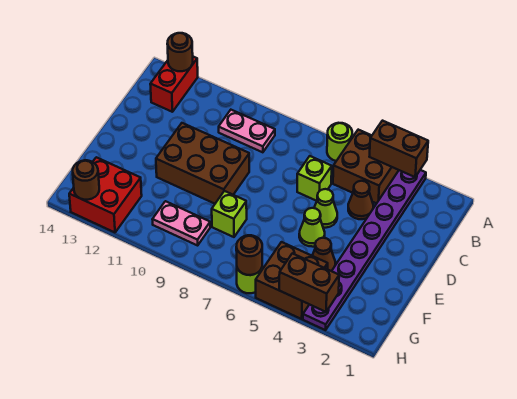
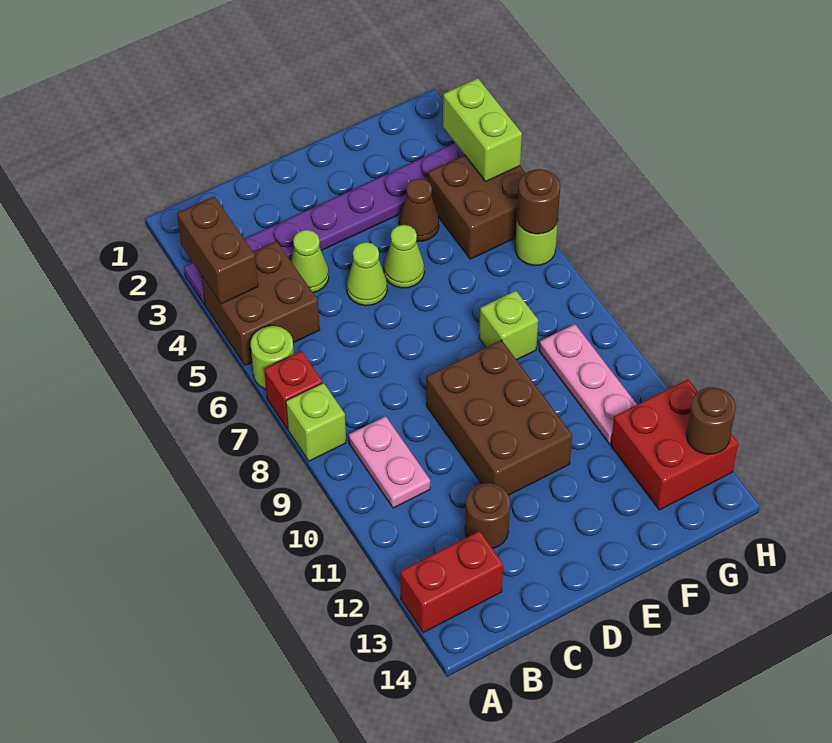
none -> red brick A7 level 1
brown round brick A13 level 2 -> brown round brick C12 level 1
brown cone C4 level 1 -> lime cone C4 level 1
lime brick C6 level 1 -> lime brick A8 level 1
pink plate G9:G10 level 1 -> pink plate G9:G11 level 1
brown brick H3:H4 level 2 -> lime brick H3:H4 level 2

